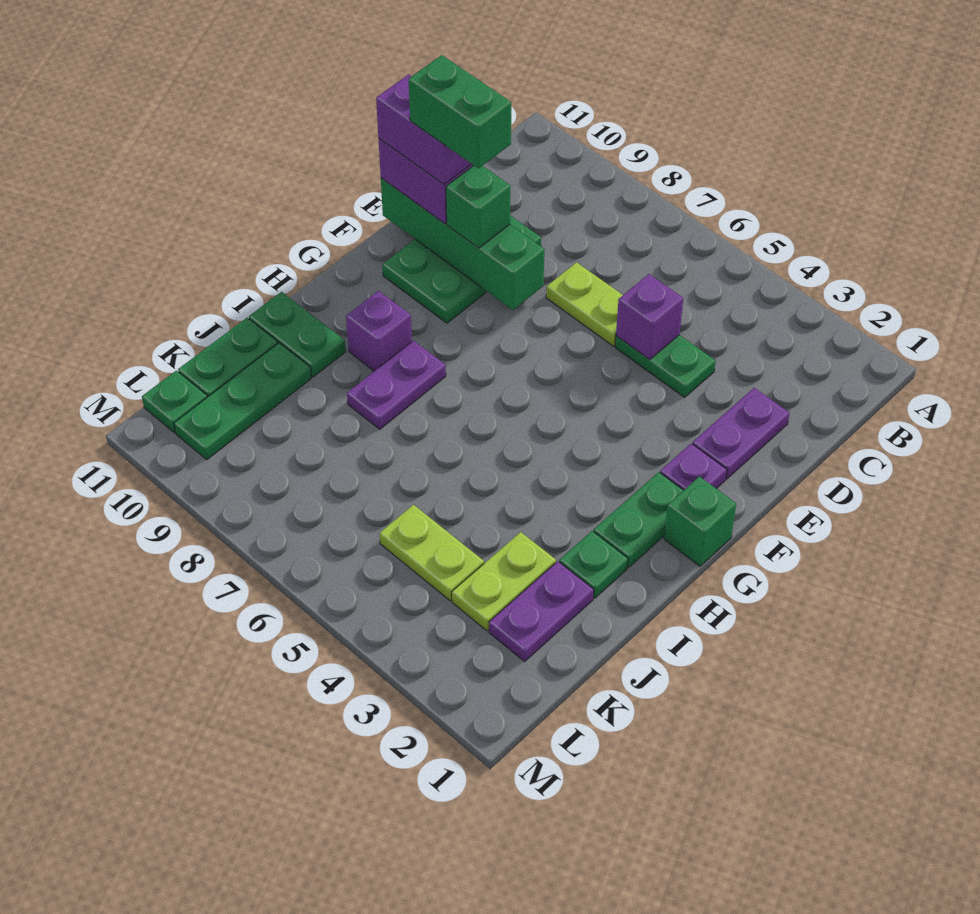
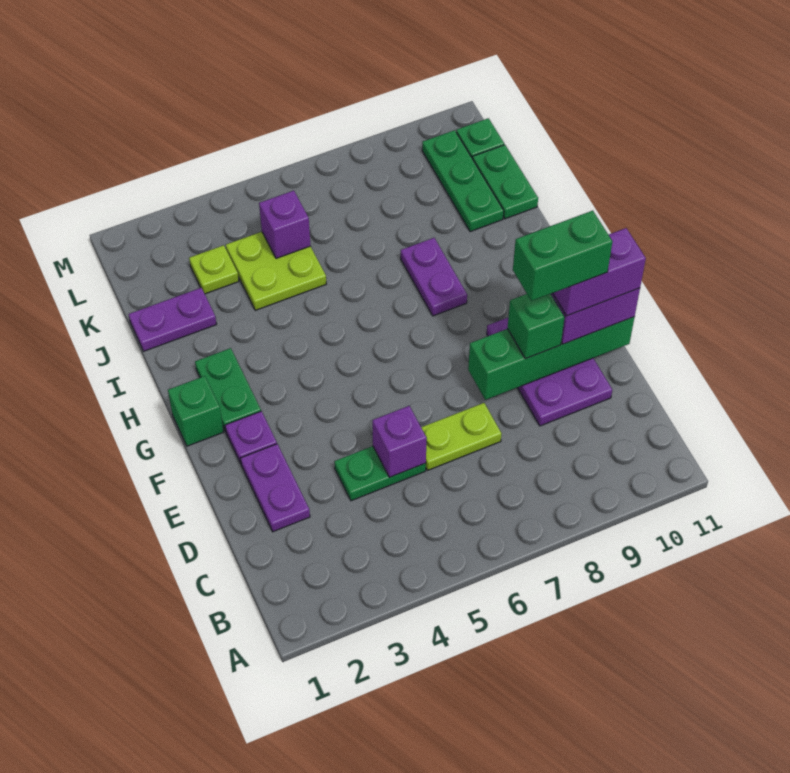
green plate D9:F10 level 1 -> purple plate D9:F10 level 1
purple brick H9 level 1 -> purple brick K5 level 2
green plate I2 level 1 -> none
green plate I10:I11 level 1 -> none
purple plate J2:K2 level 1 -> purple plate J1:J2 level 1
lime plate J3:K3 level 1 -> lime plate K3 level 1
lime plate K4:K5 level 1 -> lime plate J4:K5 level 1

